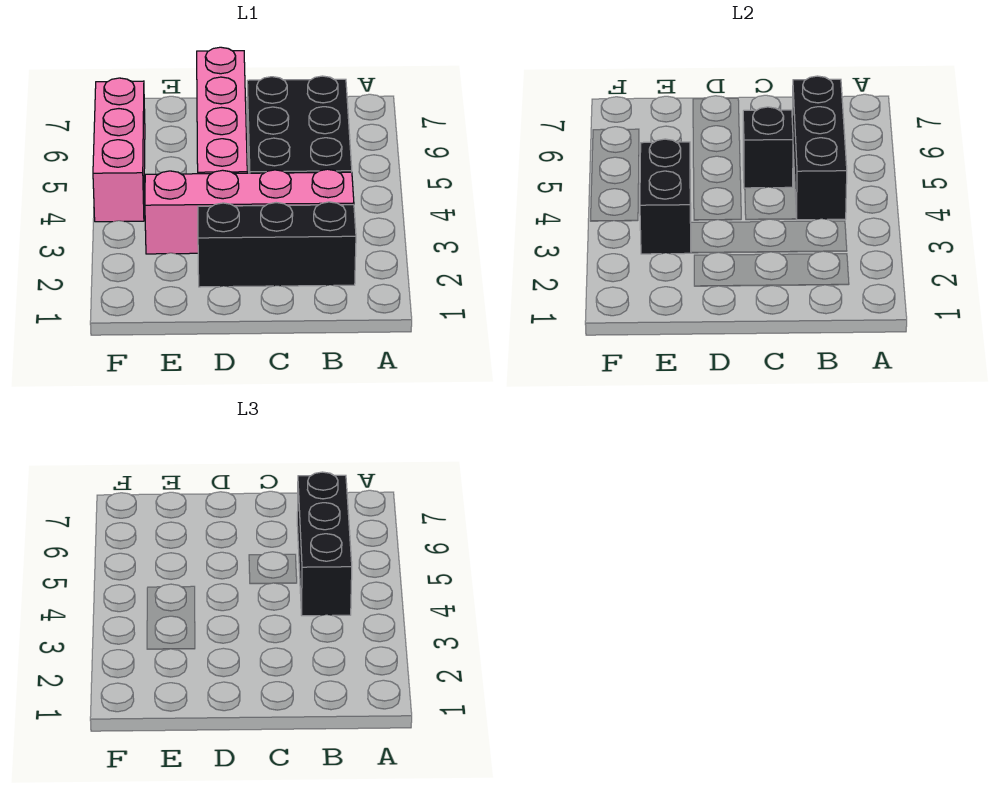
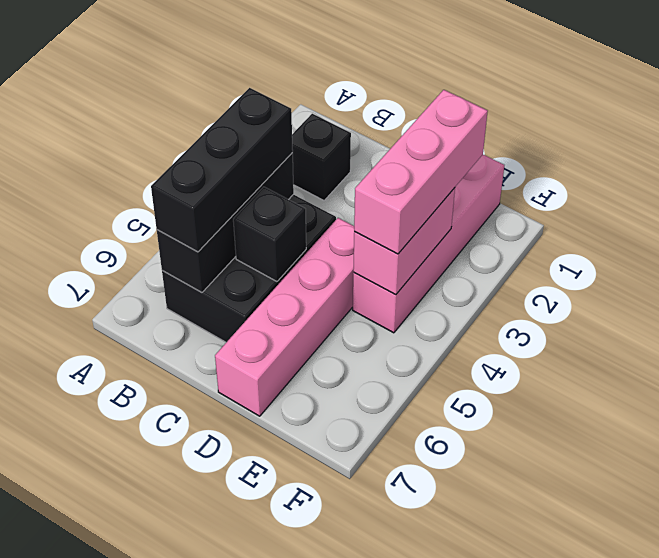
black brick B2:D2 level 1 -> black brick B2 level 1
pink brick B3:E3 level 1 -> pink brick E1:E4 level 1
black brick E3:E4 level 2 -> pink brick E3:E4 level 2
pink brick F4:F6 level 1 -> pink brick E2:E4 level 3

